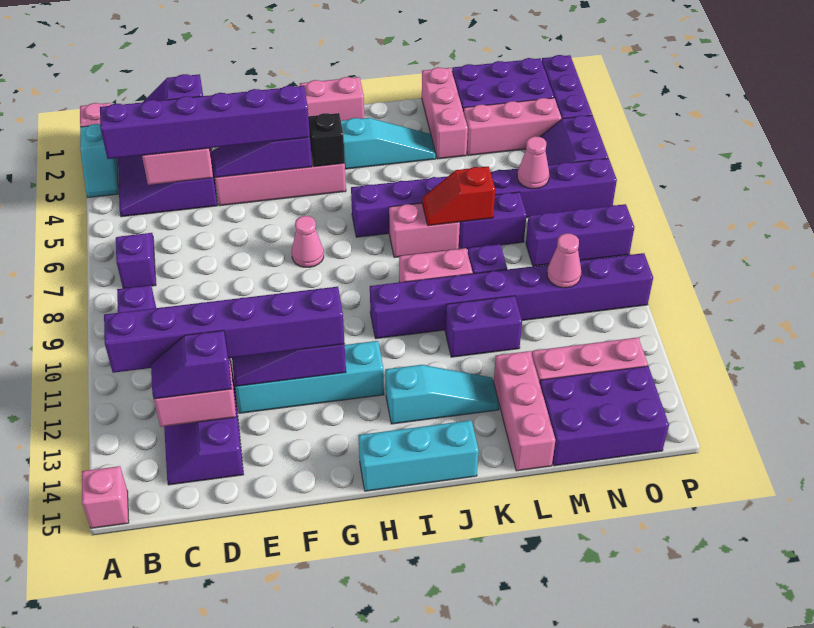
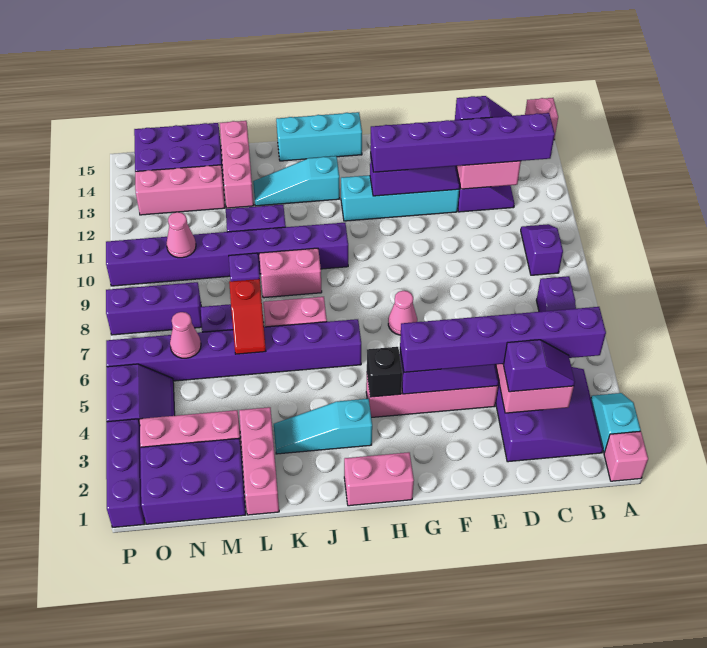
red slope K7:L7 level 2 top L -> red slope L6:L7 level 2 top 7

